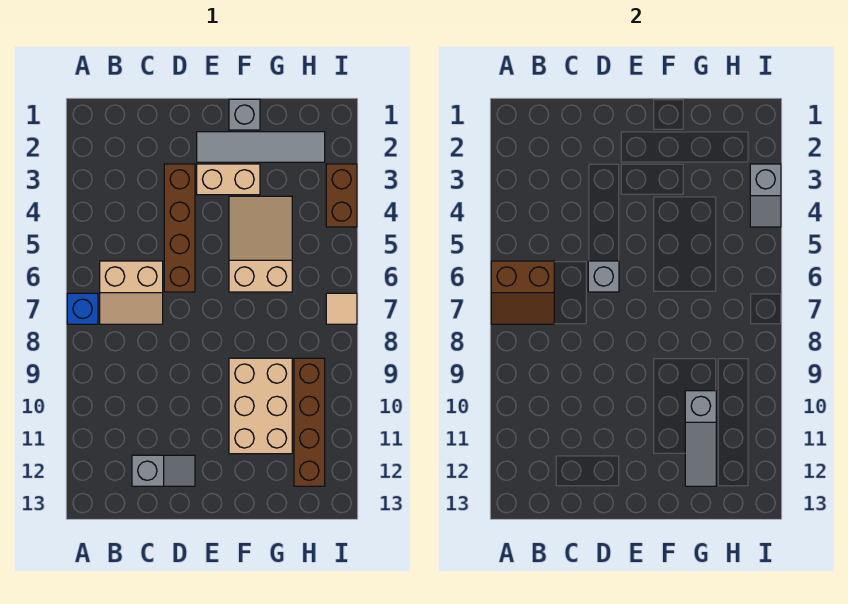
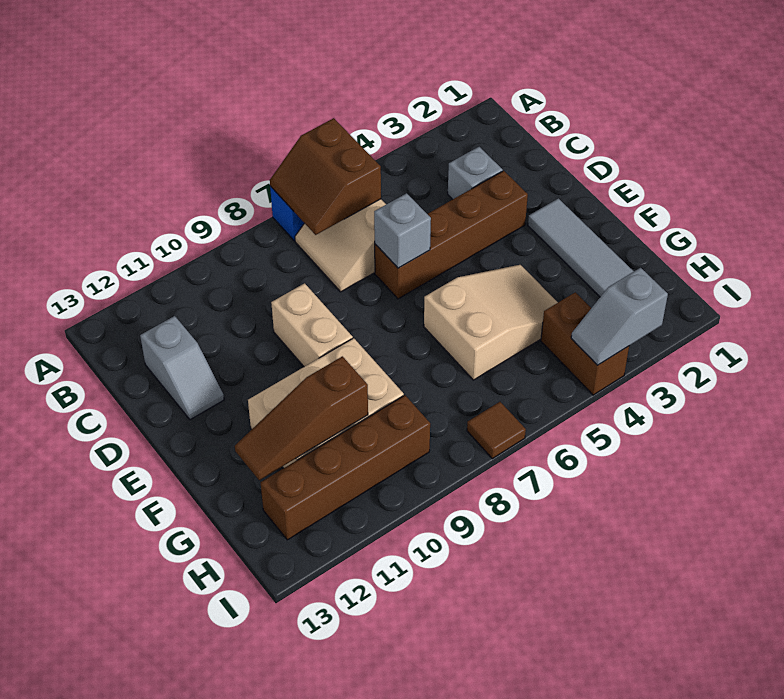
tan brick E3:F3 level 1 -> tan brick D9:E9 level 1
grey brick F1 level 1 -> grey brick C3 level 1
grey slope G10:G12 level 2 top 10 -> brown slope G10:G12 level 2 top 10
brown brick I3:I4 level 1 -> brown brick H4:I4 level 1
tan tile I7 level 1 -> brown tile I7 level 1

